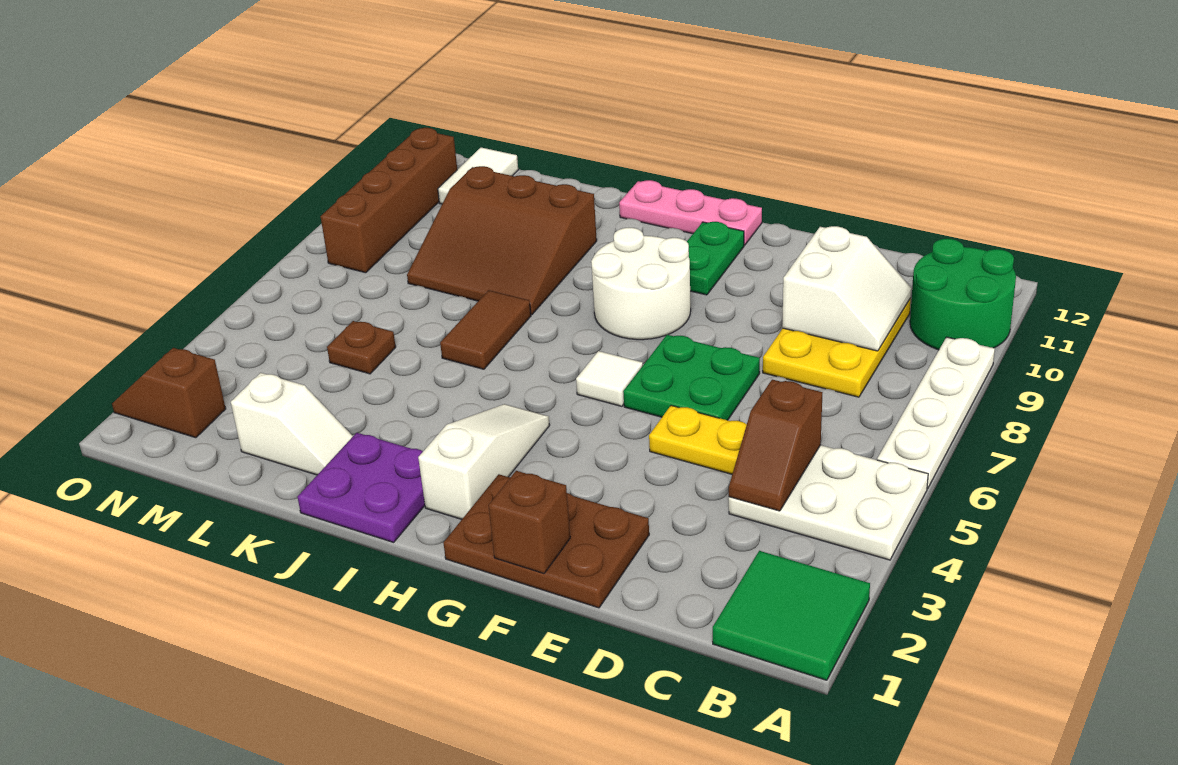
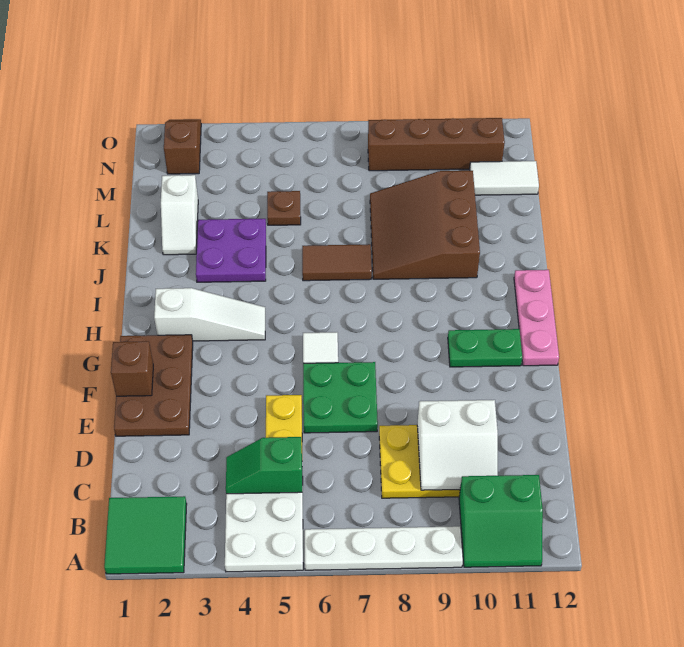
green round brick A10:B11 level 1 -> green slope A10:B11 level 1 top B
brown slope C4:C5 level 2 top 5 -> green slope C4:C5 level 2 top 5
white round brick G8:H9 level 1 -> none
purple plate I1:J2 level 1 -> purple plate J3:K4 level 1

